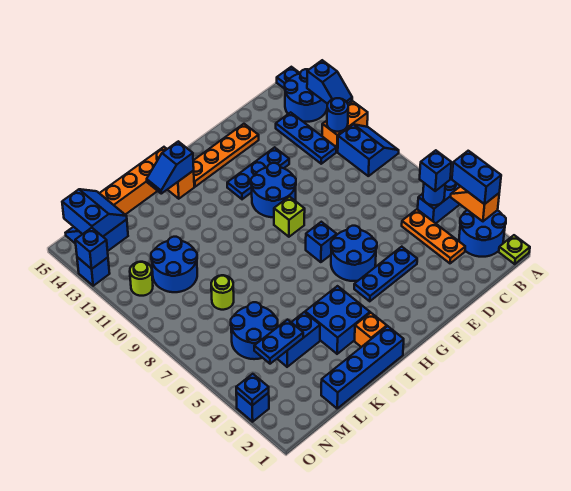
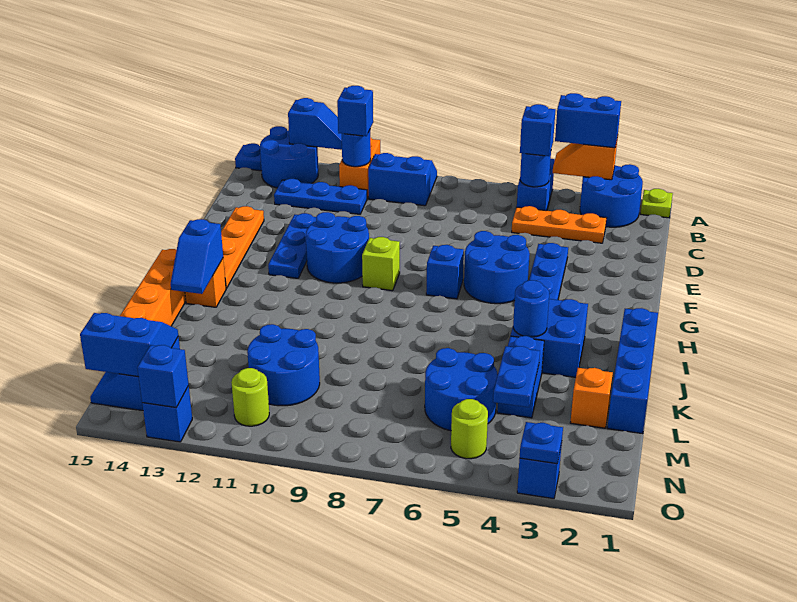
none -> blue brick B11 level 3
orange brick I2 level 1 -> orange brick L2 level 1
none -> blue round brick J4 level 2
lime round brick L8 level 1 -> lime round brick N5 level 1

